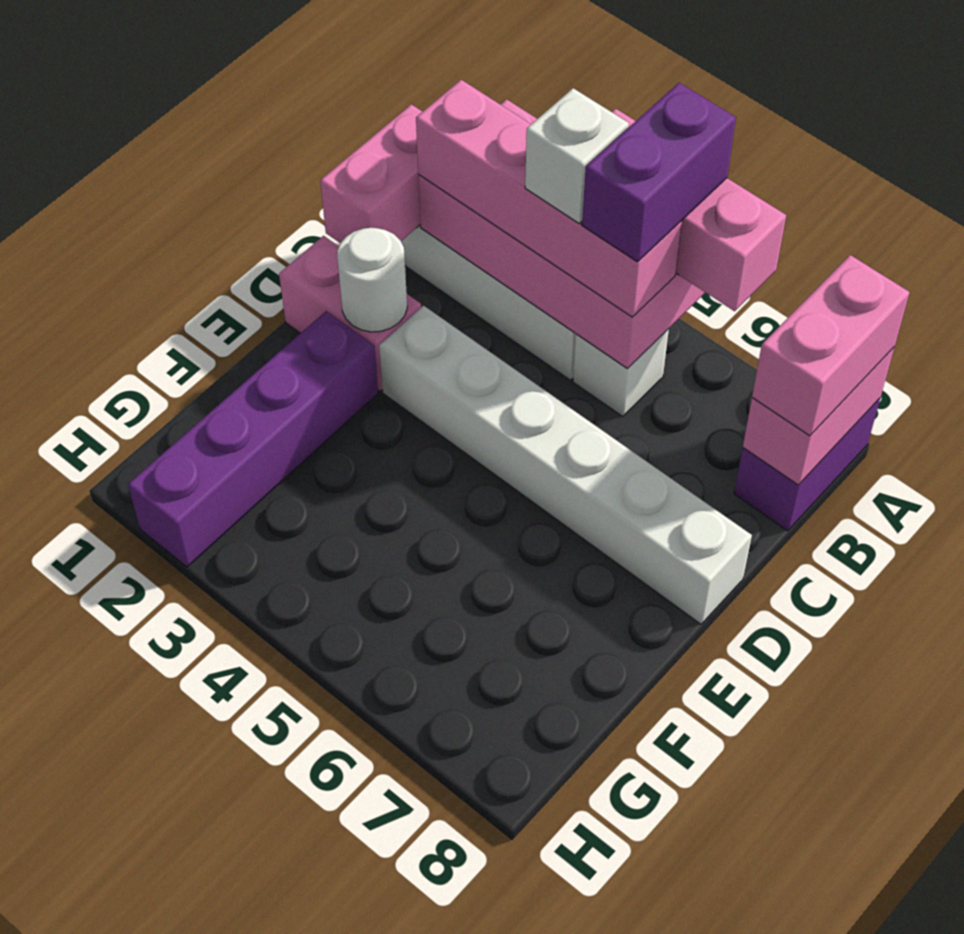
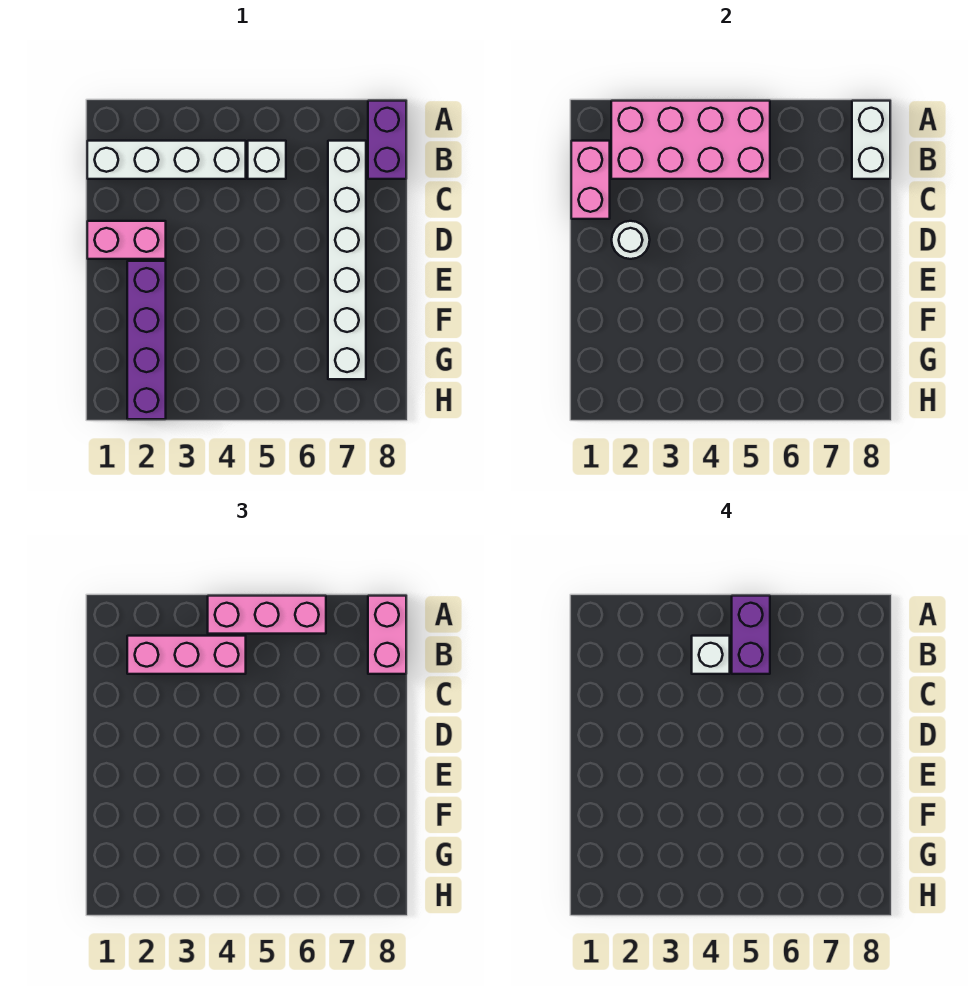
pink brick A8:B8 level 2 -> white brick A8:B8 level 2
pink brick B2:B5 level 3 -> pink brick B2:B4 level 3
white brick D3:D8 level 1 -> white brick B7:G7 level 1

